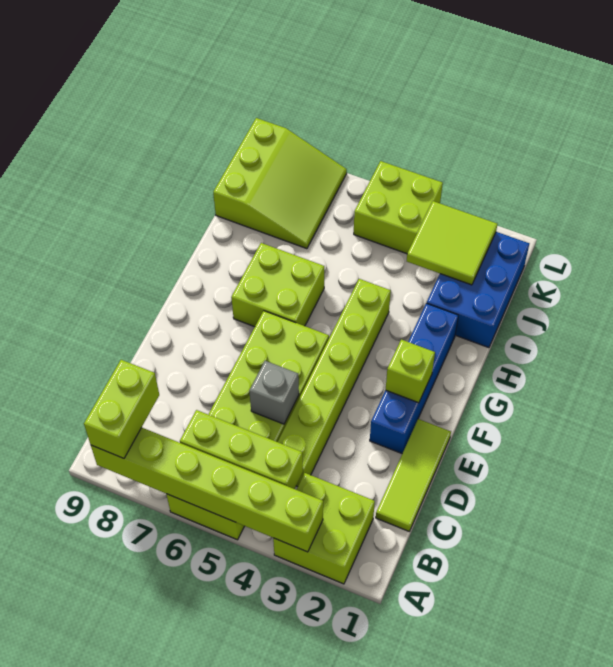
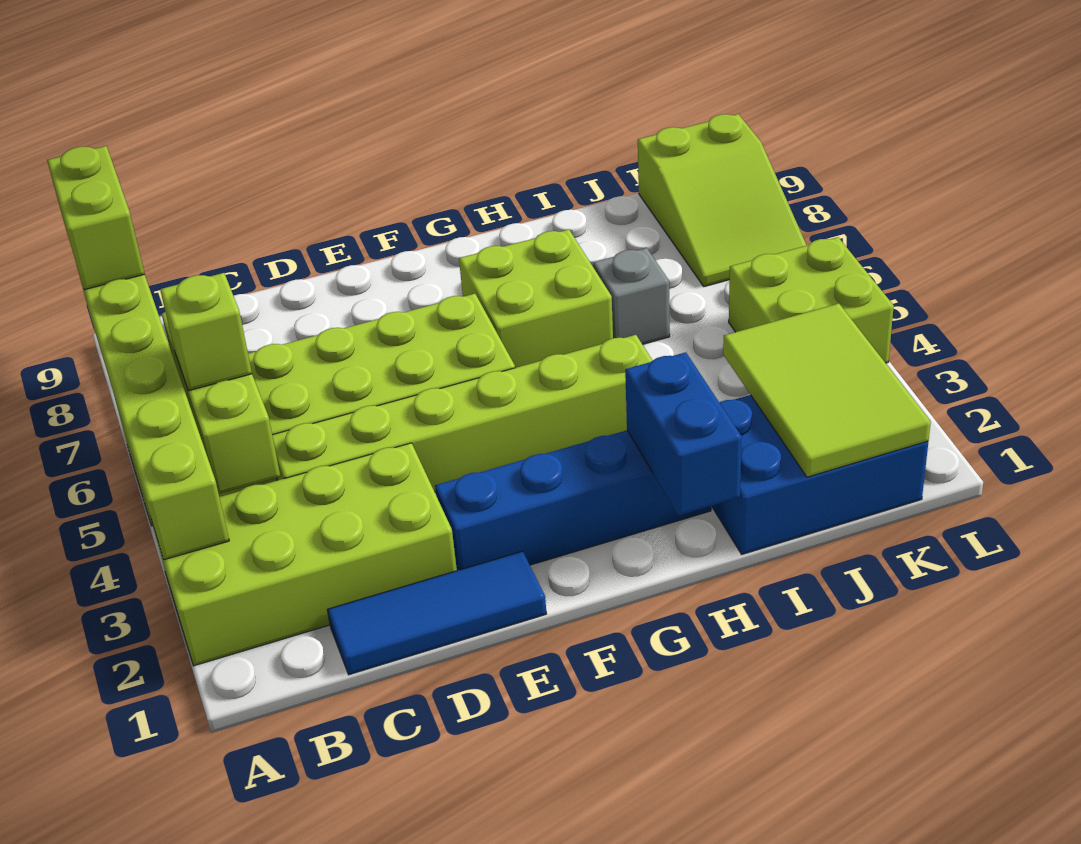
lime brick A2:B3 level 1 -> lime brick A2:D3 level 1
lime brick A8:B8 level 3 -> lime brick A8:A9 level 3
lime tile C1:E1 level 1 -> blue tile C1:E1 level 1
grey brick D5 level 2 -> grey brick I6 level 1
lime brick F2 level 2 -> lime brick B5 level 3
none -> blue brick H1:H2 level 2
lime tile J2:K3 level 2 -> lime tile J1:K3 level 2
lime slope J7:L9 level 1 top 9 -> lime slope K7:L9 level 1 top 9

